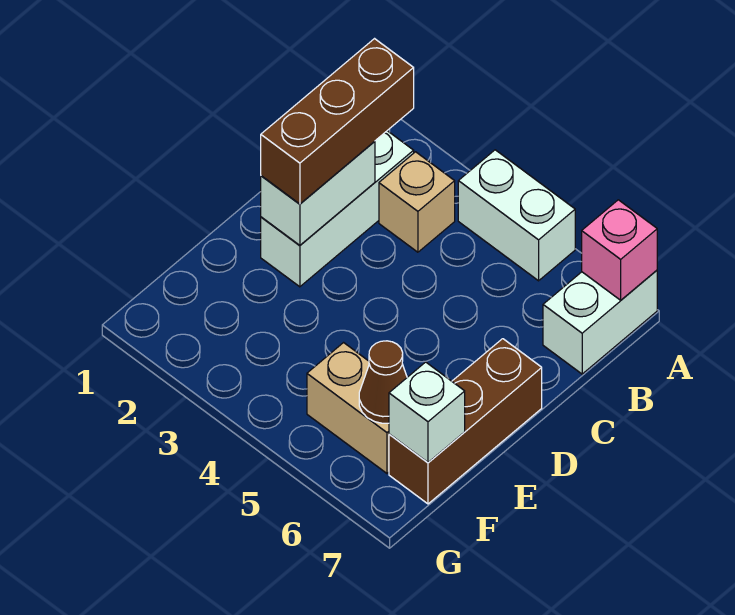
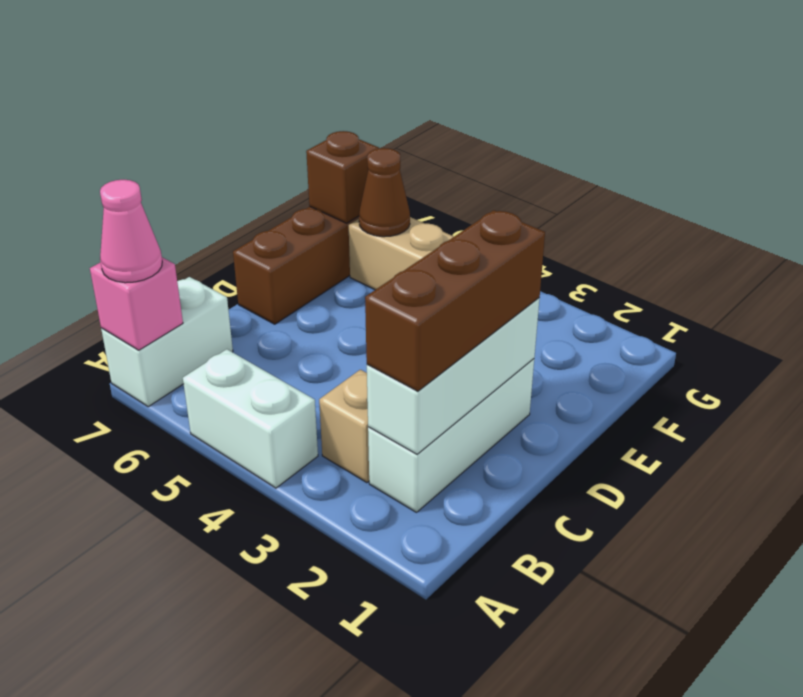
none -> pink cone A7 level 3
white brick C2:D2 level 2 -> white brick B2:D2 level 2
white brick F7 level 2 -> brown brick F7 level 2

